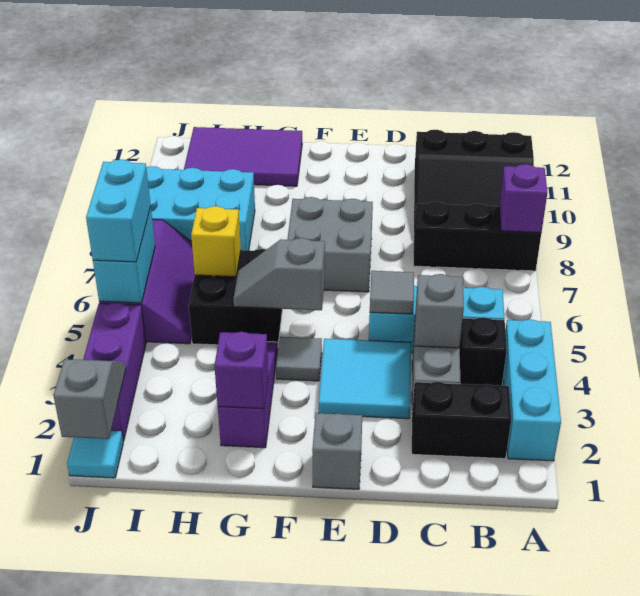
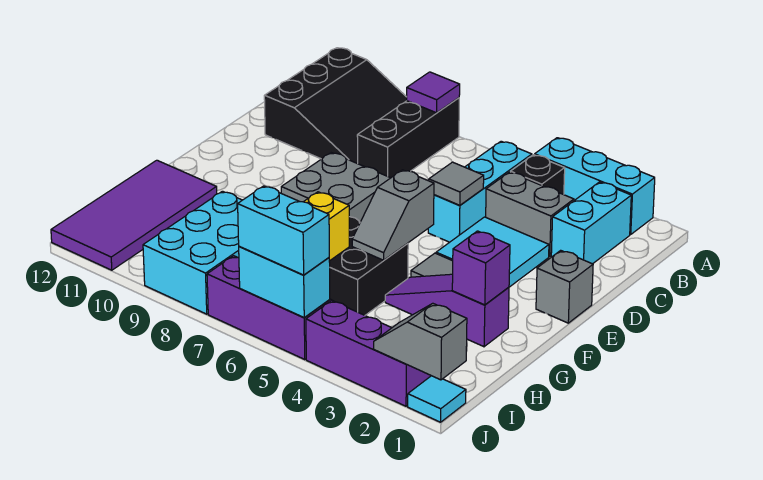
purple brick A8 level 2 -> purple tile A8 level 2
black brick B2:C2 level 1 -> cyan brick B2:C2 level 1
grey brick C4 level 2 -> none
purple tile G11:I12 level 1 -> purple tile G11:J12 level 1

